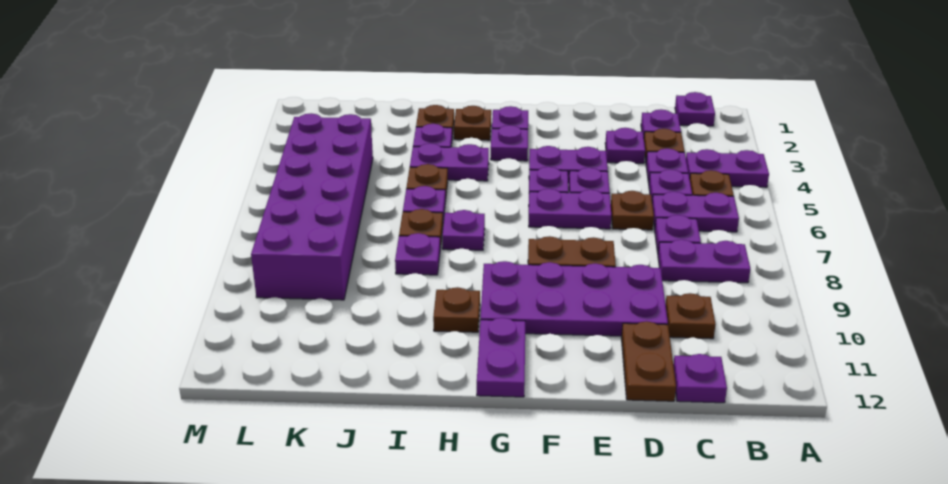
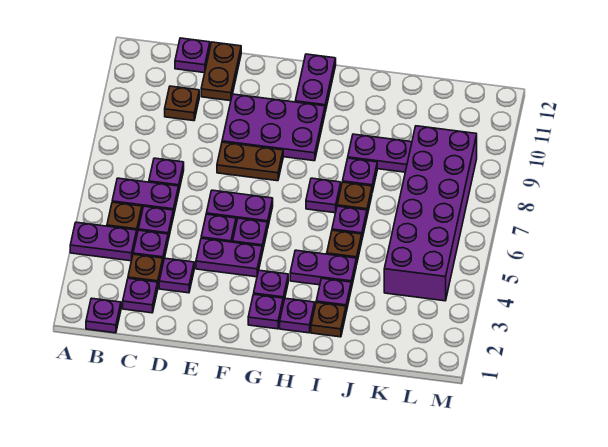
purple plate B8:C8 level 1 -> purple plate I9:J9 level 1
brown plate D6 level 1 -> none
purple plate D9:G10 level 1 -> purple plate E9:G10 level 1
brown plate H2 level 1 -> purple plate H2 level 1
brown plate H10 level 1 -> none

